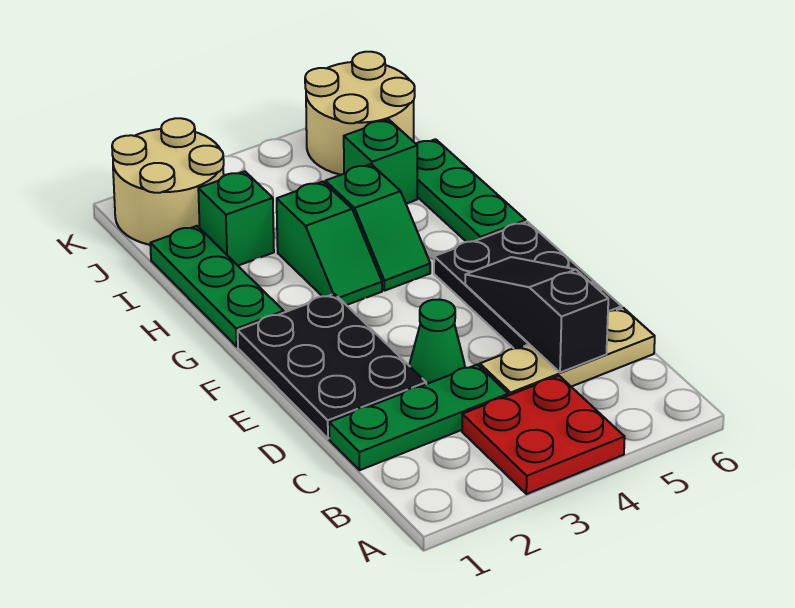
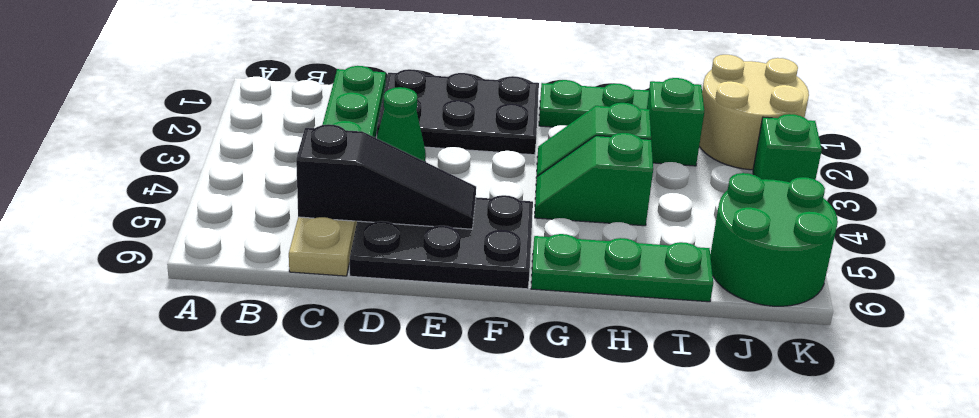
red plate A3:B4 level 1 -> none
green brick I5 level 1 -> green brick K3 level 1
tan round brick J5:K6 level 1 -> green round brick J5:K6 level 1

